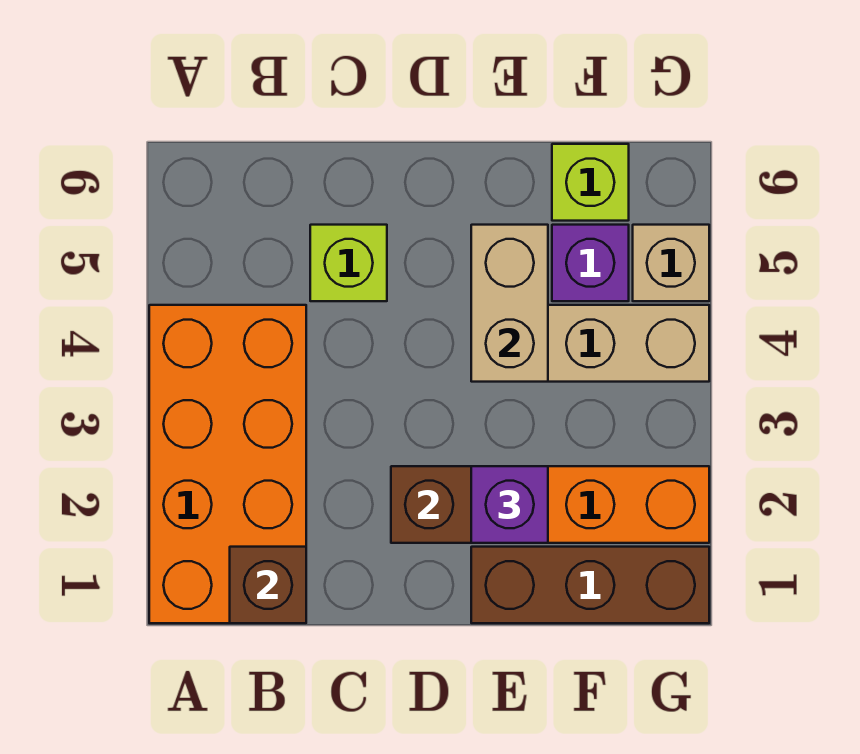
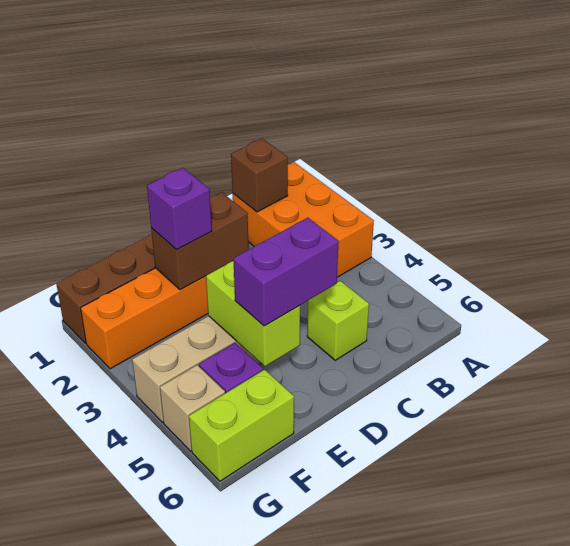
orange brick A1:B4 level 1 -> orange brick A1:B3 level 1
none -> purple brick D5:E5 level 3
tan brick E4:E5 level 2 -> lime brick E4:E5 level 2
lime brick F6 level 1 -> lime brick F6:G6 level 1

